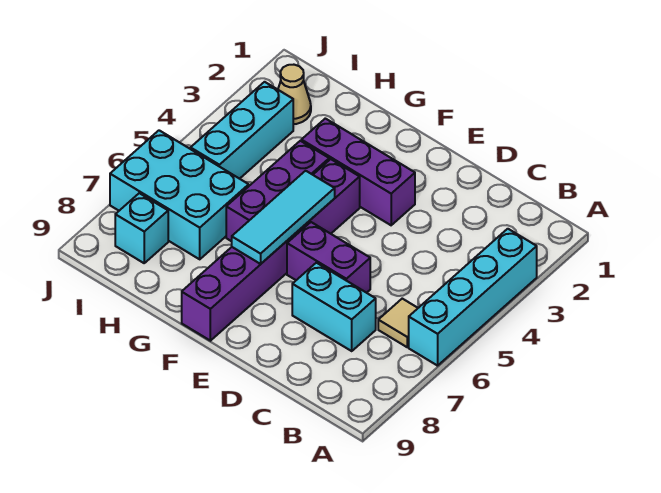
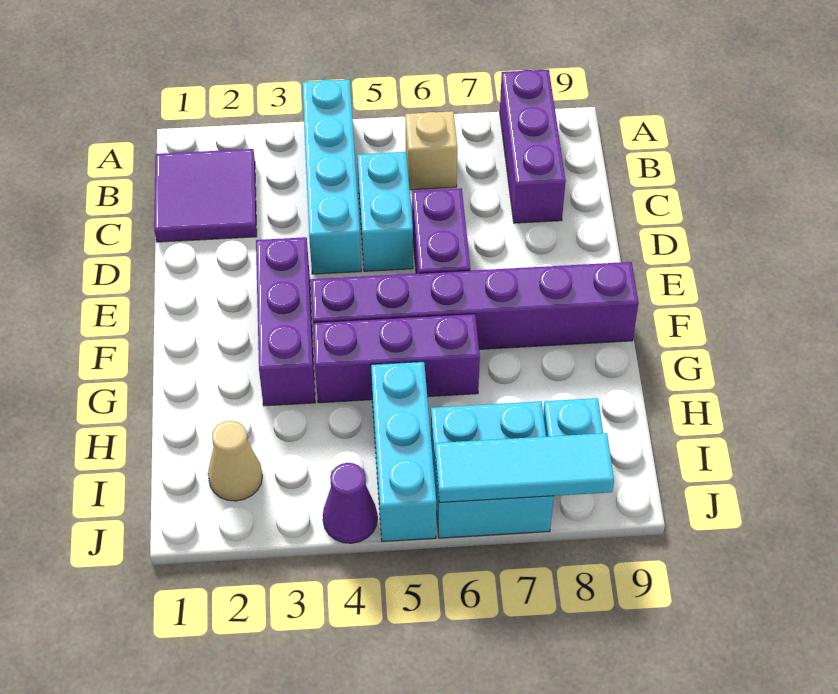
cyan brick A3:A6 level 1 -> cyan brick A4:D4 level 1
none -> purple brick A8:C8 level 1
none -> purple tile B1:C2 level 1
tan tile B6 level 1 -> tan brick B6 level 1
cyan brick C7:D7 level 1 -> cyan brick C5:D5 level 1
cyan tile F5:F7 level 2 -> cyan tile J6:J8 level 2
cyan brick H6:J7 level 1 -> cyan brick I6:J7 level 1
cyan brick I3:I5 level 1 -> cyan brick H5:J5 level 1
none -> purple cone J4 level 1

